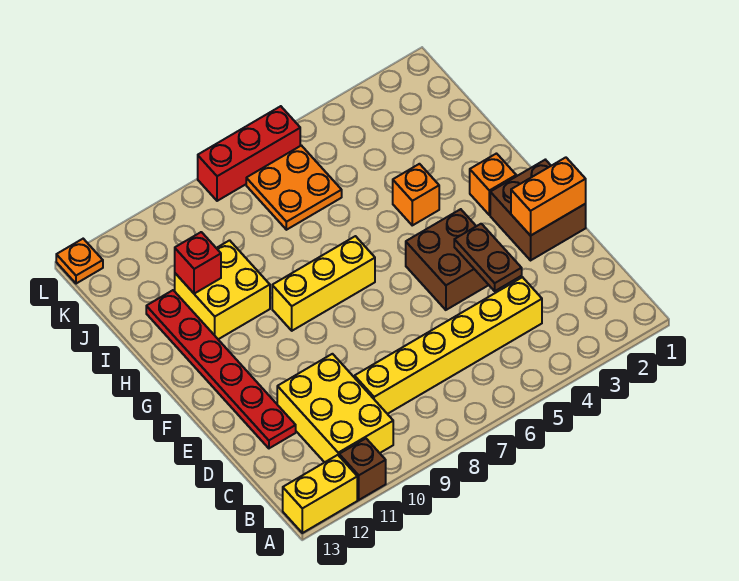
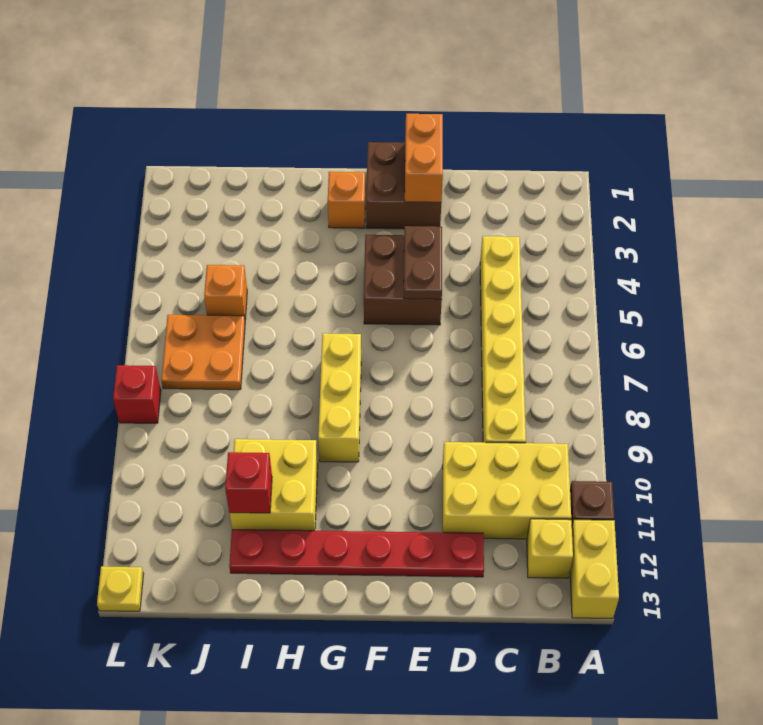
none -> yellow brick B12 level 1
brown plate D4:E4 level 2 -> brown plate E4:E5 level 2
orange brick H4 level 1 -> orange brick J5 level 1
red brick L6:L8 level 1 -> red brick L8 level 1
orange plate L13 level 1 -> yellow plate L13 level 1

